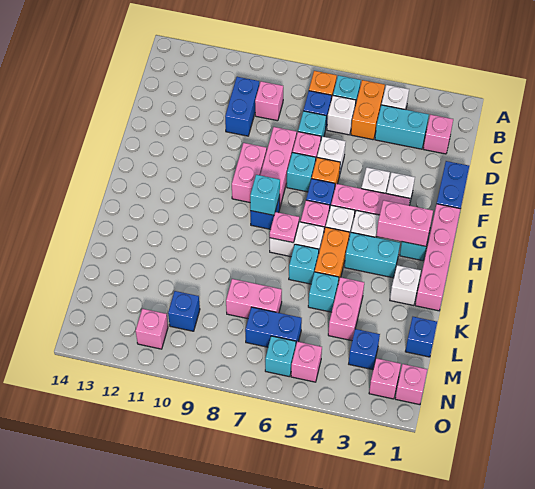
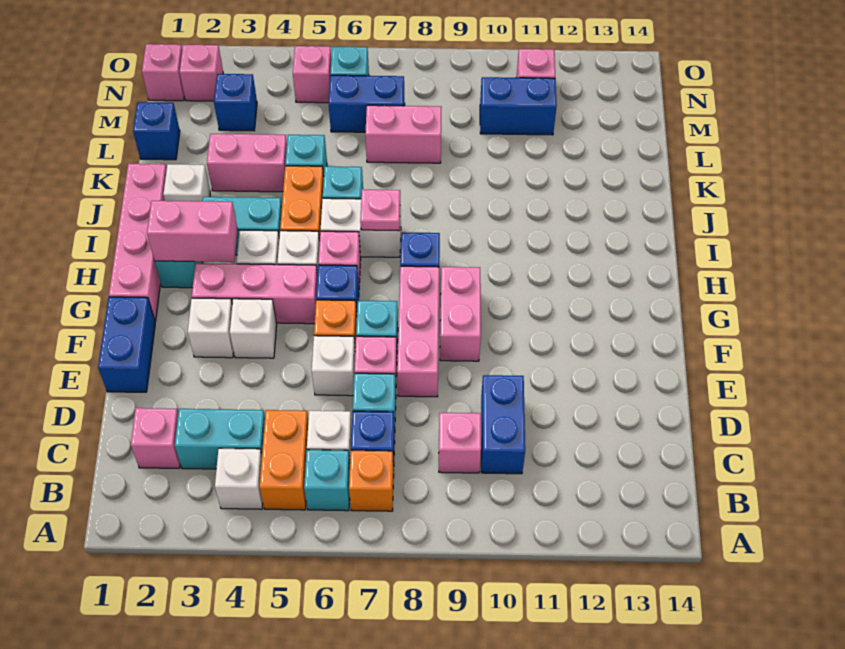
cyan brick H8 level 2 -> none
pink brick K4:L4 level 1 -> pink brick K3:K4 level 1
blue brick M10 level 1 -> blue brick M10:M11 level 1

